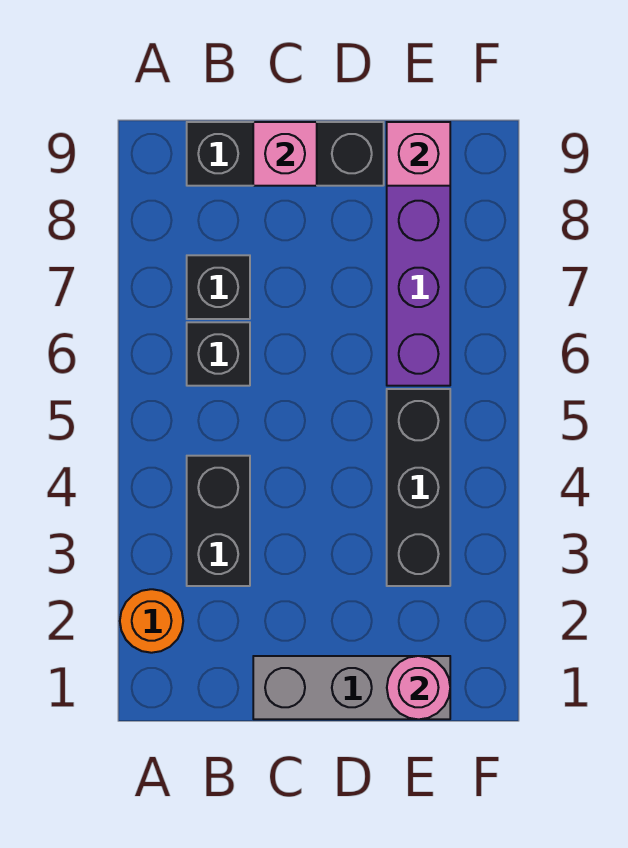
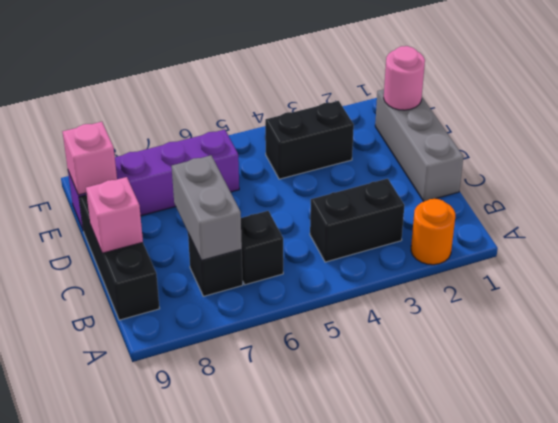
none -> grey brick B7:C7 level 2
black brick E3:E5 level 1 -> black brick E3:E4 level 1

